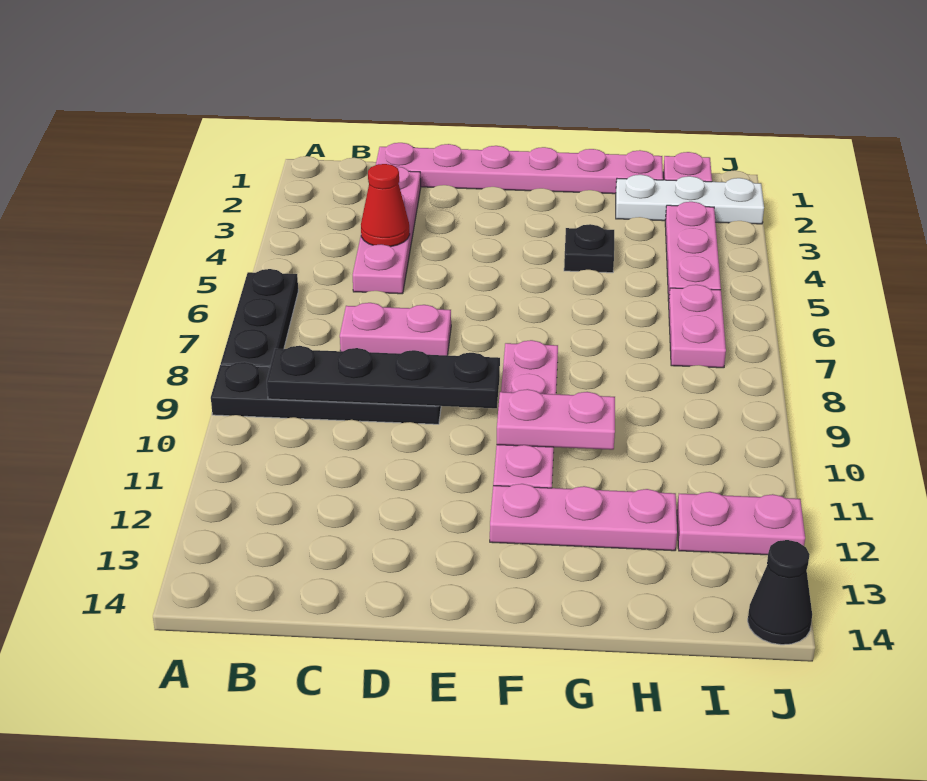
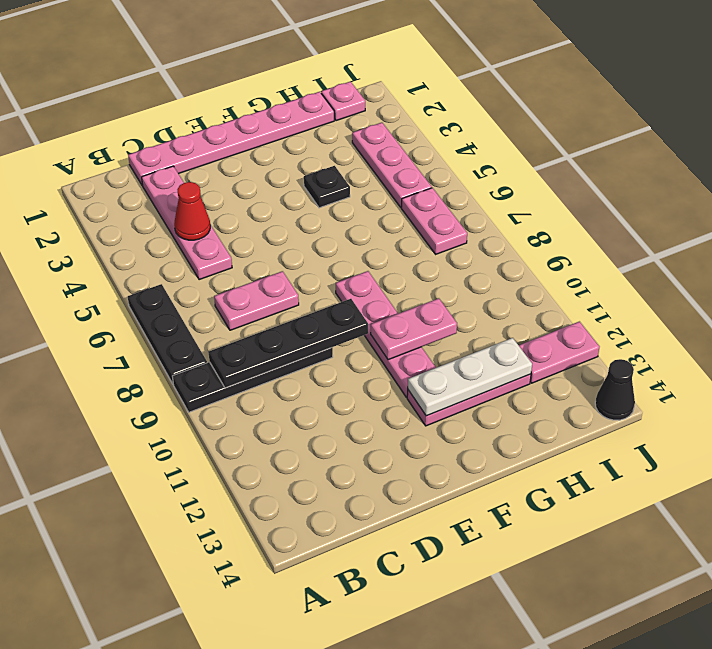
white plate H2:J2 level 1 -> white plate F12:H12 level 2

